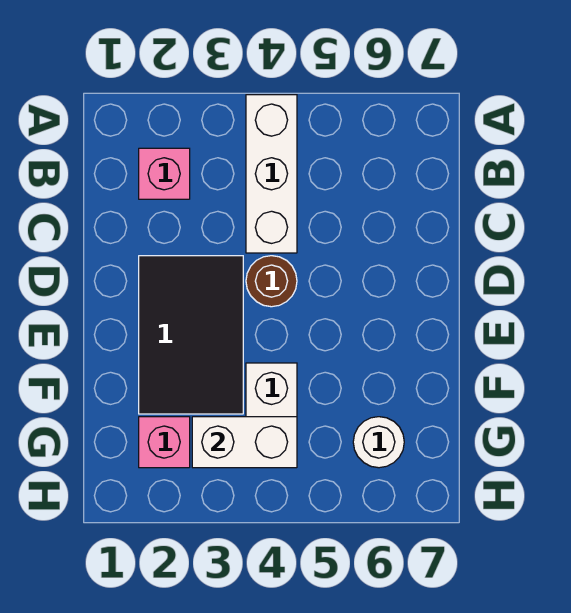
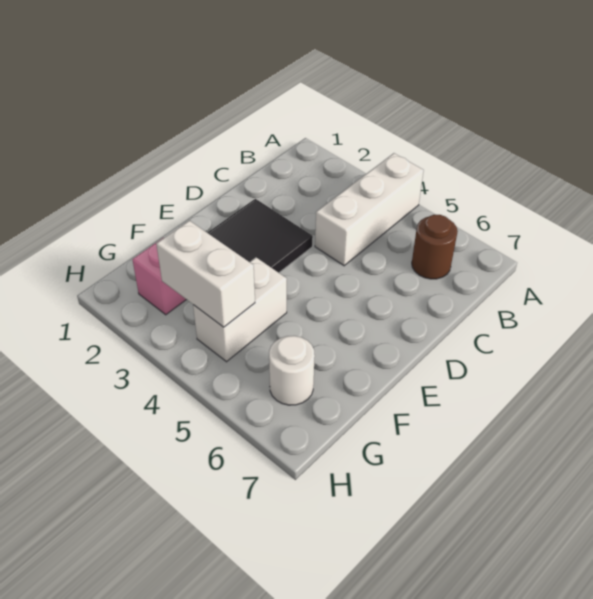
pink brick B2 level 1 -> none
brown round brick D4 level 1 -> brown round brick B6 level 1

